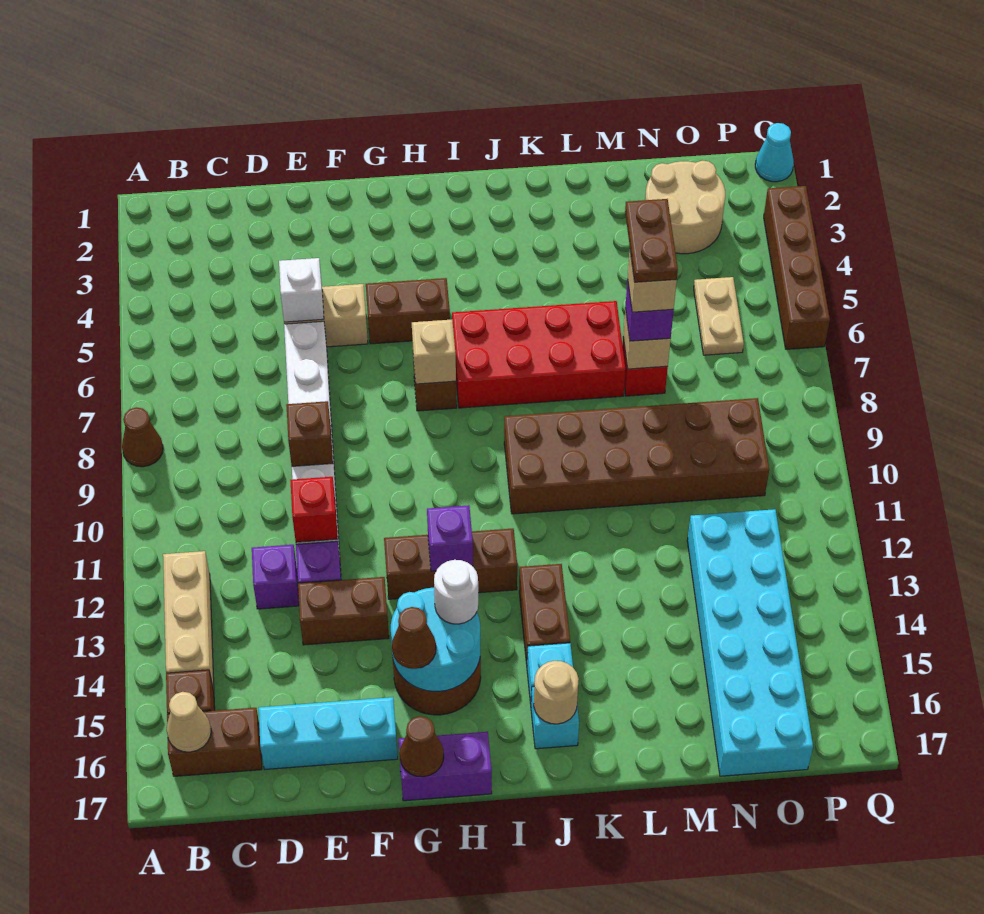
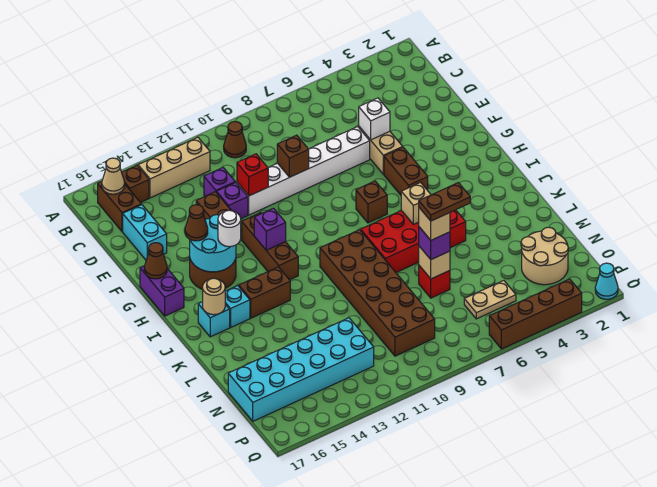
brown cone A8 level 1 -> brown cone B10 level 1
cyan brick D16:F16 level 1 -> cyan brick D16:E16 level 1
tan brick H7 level 2 -> tan brick J6 level 2
red brick I6:L7 level 1 -> red brick J5:K8 level 1

